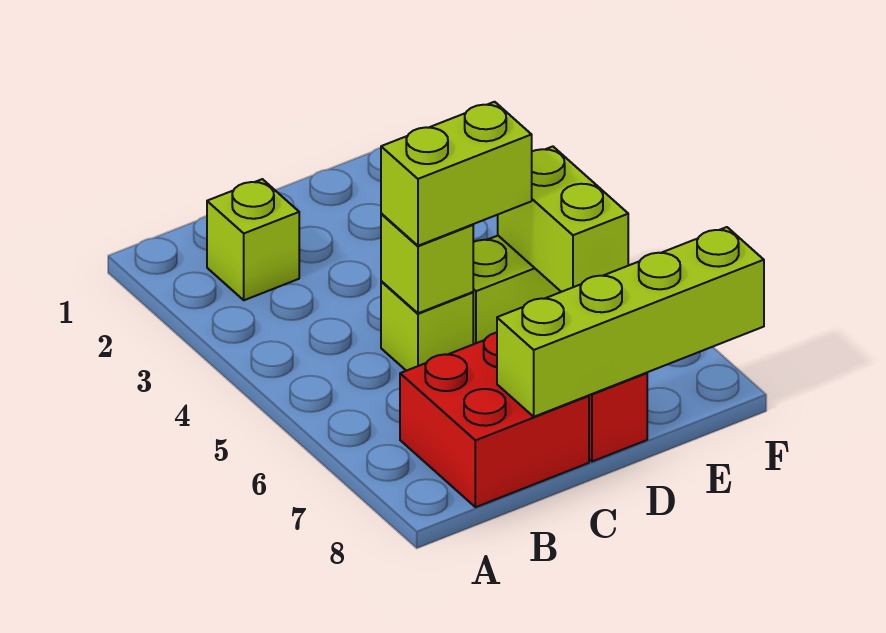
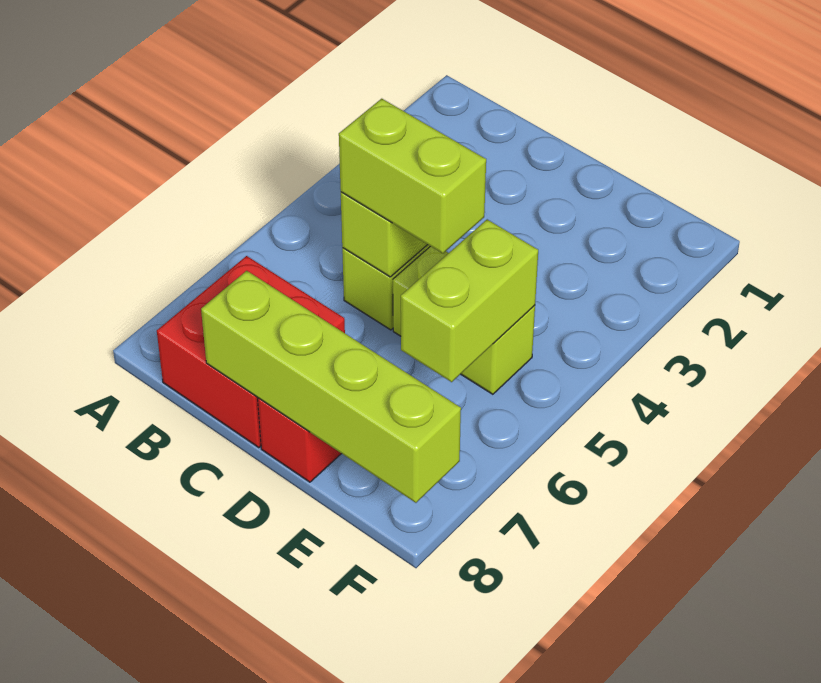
lime brick B2 level 1 -> none

